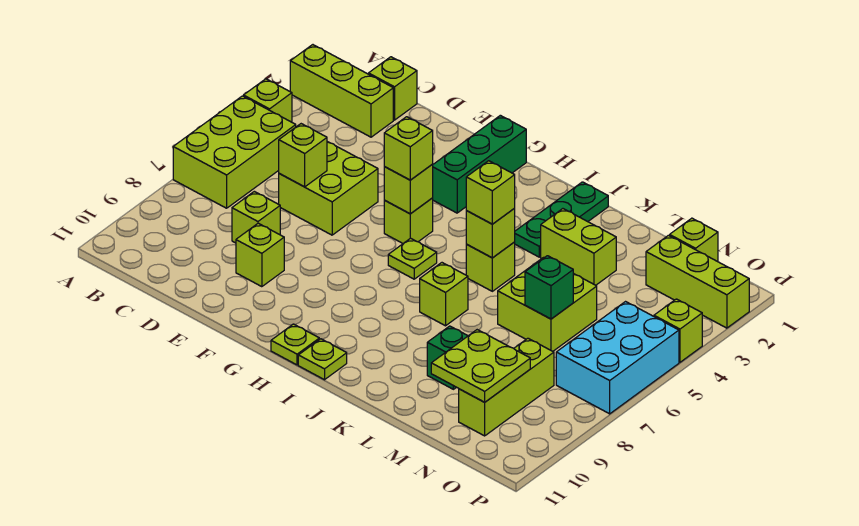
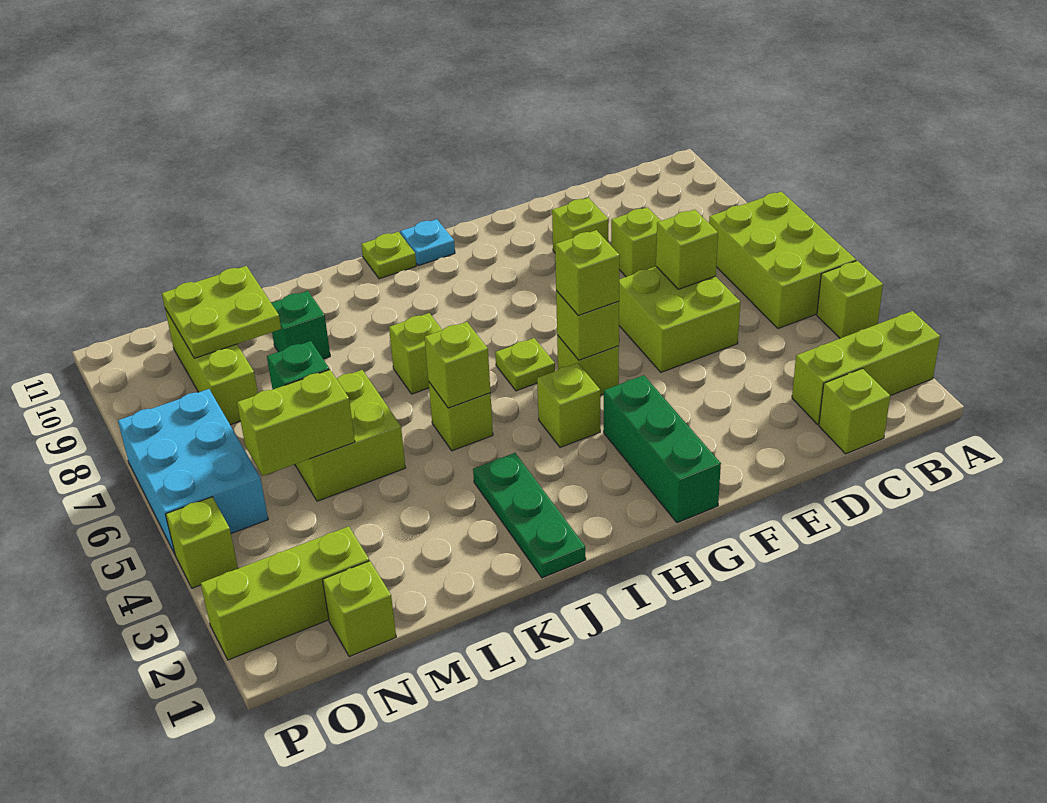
lime plate H11 level 1 -> cyan plate H11 level 1
lime brick J5 level 3 -> lime brick H4 level 1
lime brick K3:L3 level 1 -> lime brick M5:N5 level 2

